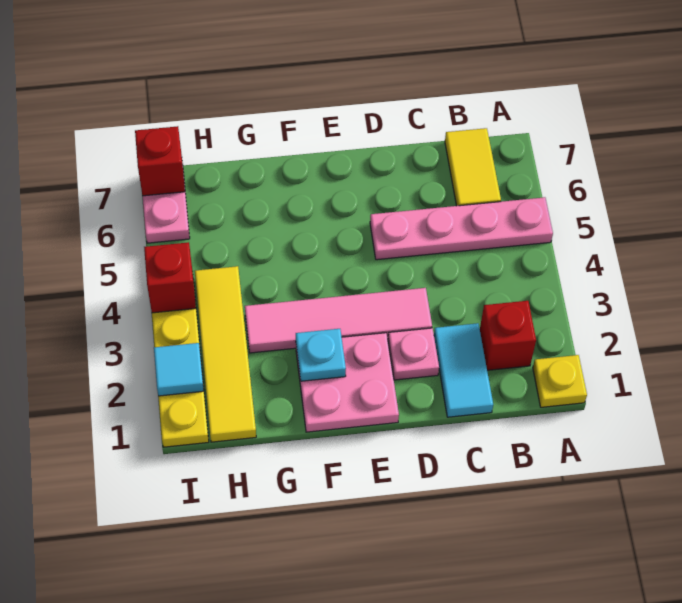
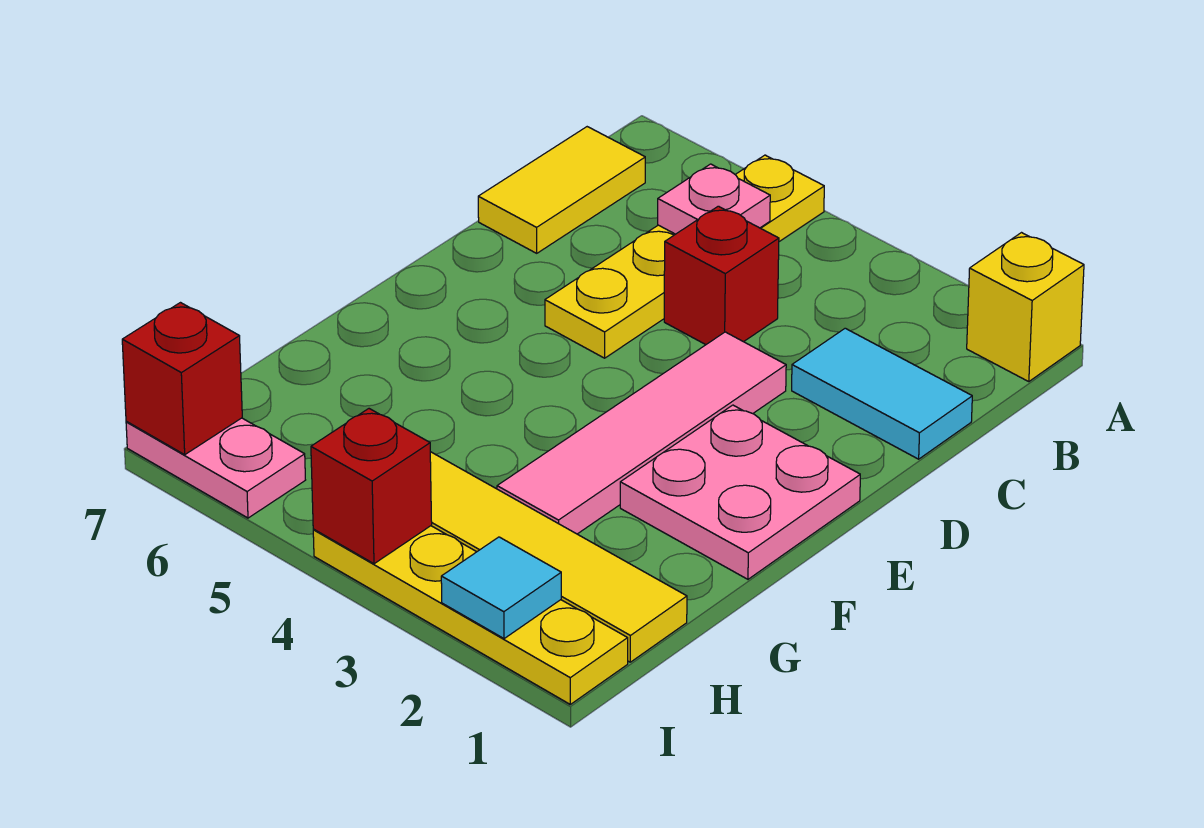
yellow plate A1 level 1 -> yellow brick A1 level 1
pink plate A5:D5 level 1 -> yellow plate A5:D5 level 1
red brick B2 level 1 -> red brick C4 level 1
yellow tile B6:B7 level 1 -> yellow tile B7:C7 level 1
pink plate D2 level 1 -> pink plate B5 level 2
cyan plate F2 level 2 -> none

